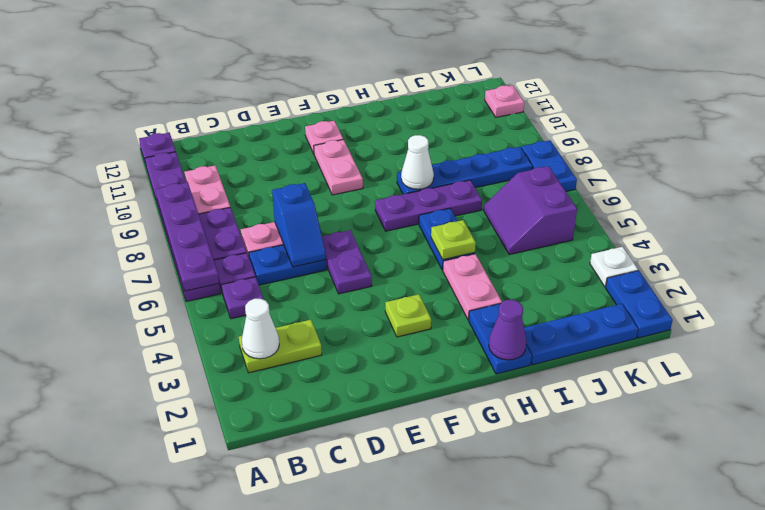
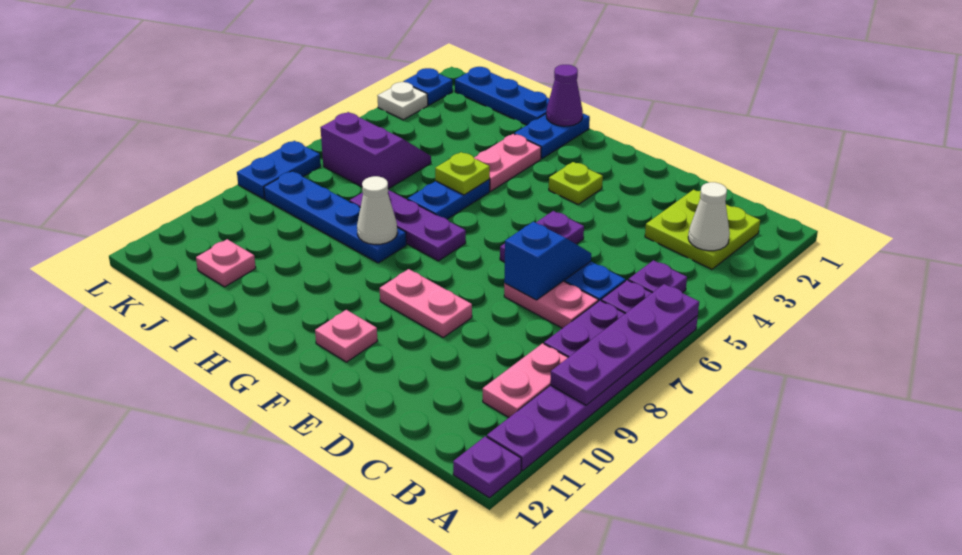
lime plate B3:C3 level 1 -> lime plate B2:C3 level 1
pink plate F9:F10 level 1 -> pink plate E9:F9 level 1
purple slope J5:K6 level 1 top K -> purple slope J5:K6 level 1 top 6
blue plate L1:L2 level 1 -> blue plate L2 level 1
pink plate L11 level 1 -> pink plate J11 level 1

